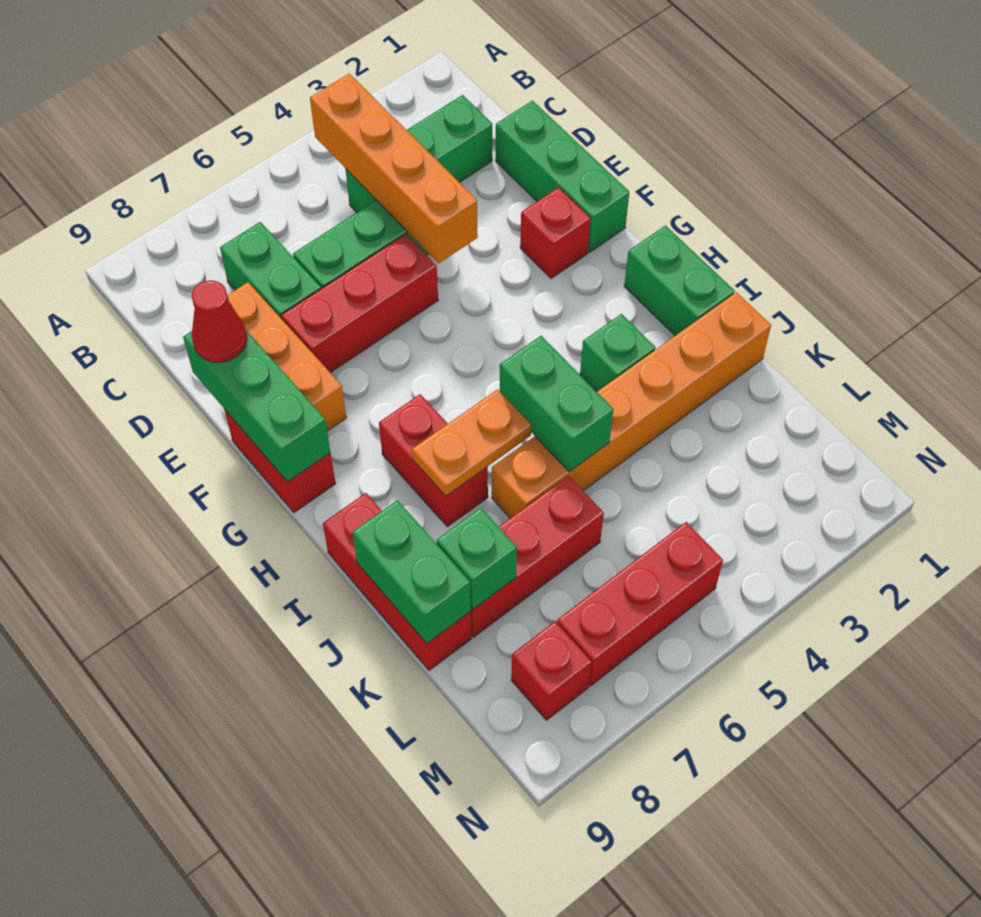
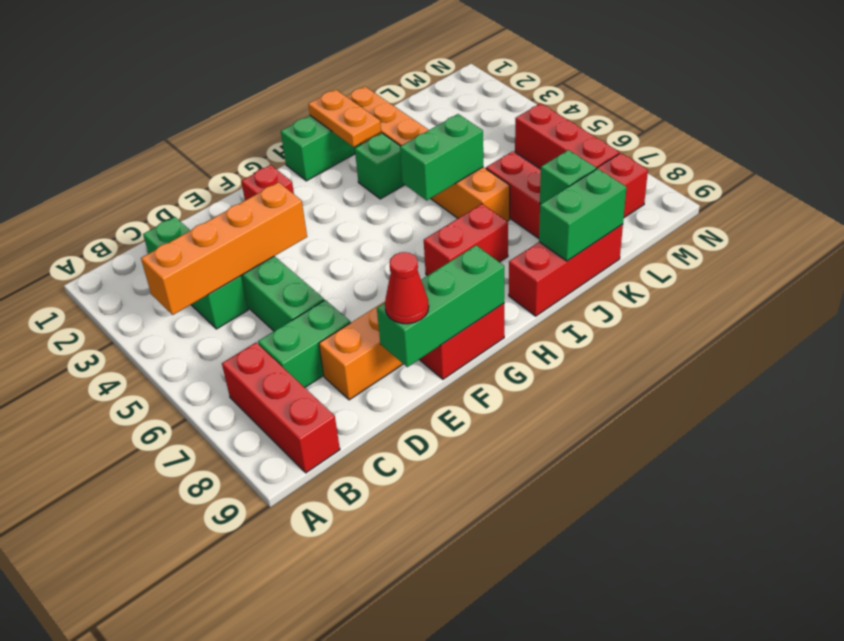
green brick D1:F1 level 1 -> none
red brick E5:E7 level 1 -> red brick B7:B9 level 1
orange plate I6:I7 level 2 -> orange plate I1:I2 level 2

